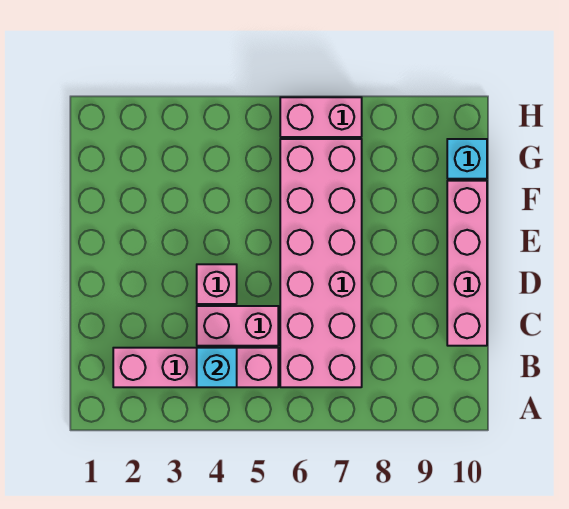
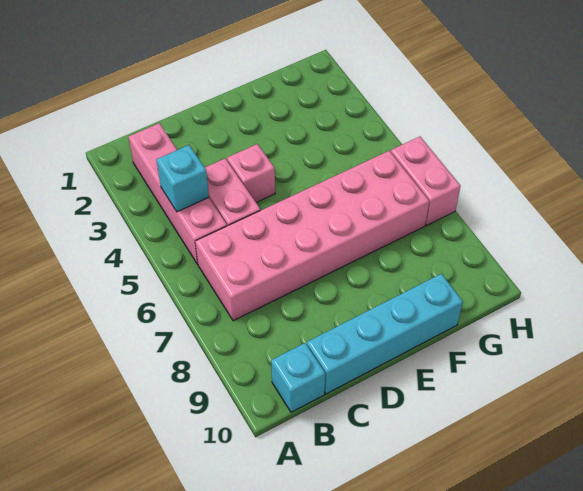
pink brick C10:F10 level 1 -> cyan brick C10:F10 level 1
cyan brick G10 level 1 -> cyan brick B10 level 1

